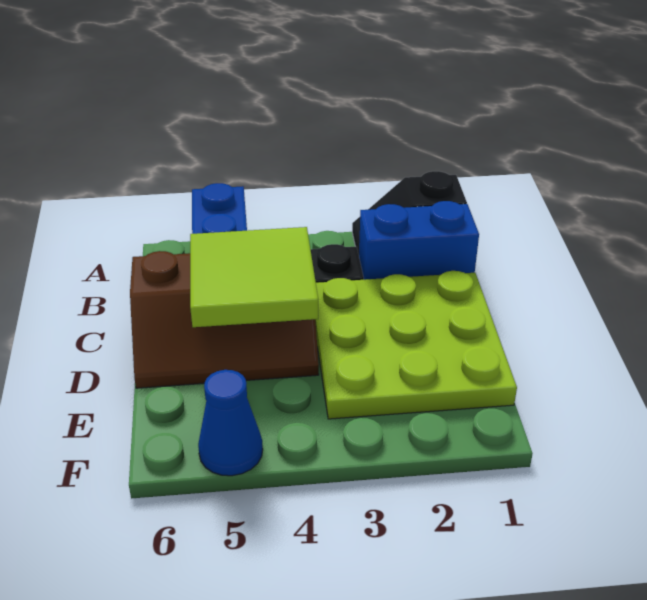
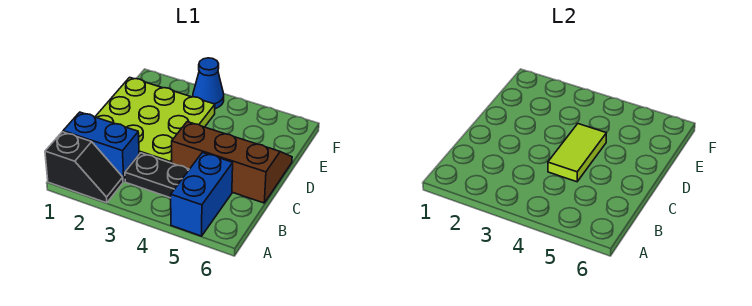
lime tile C4:D5 level 2 -> lime tile C4:D4 level 2
blue cone F5 level 1 -> blue cone F3 level 1

